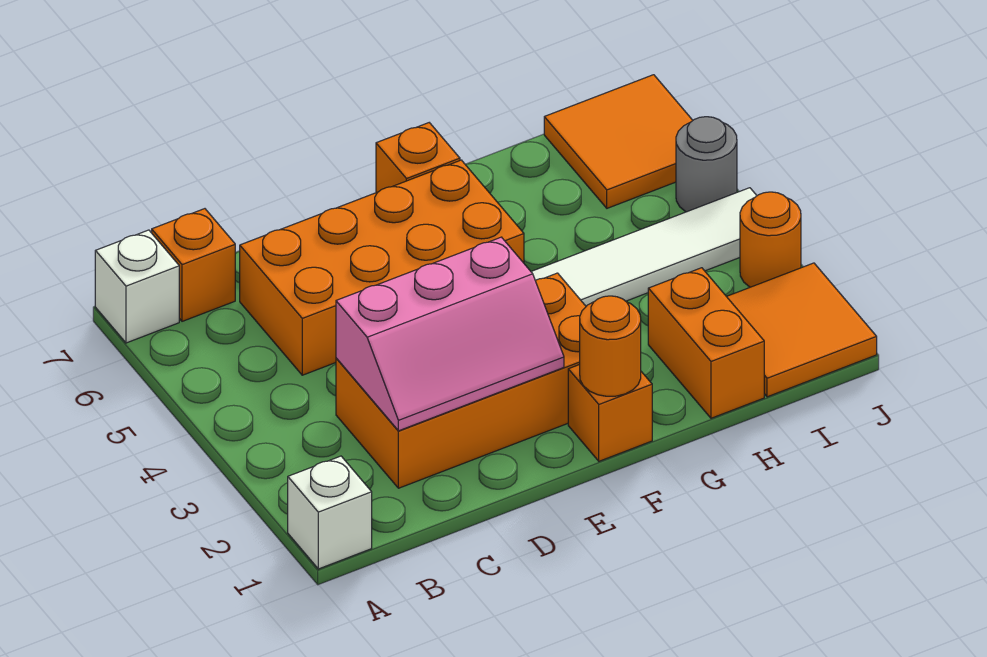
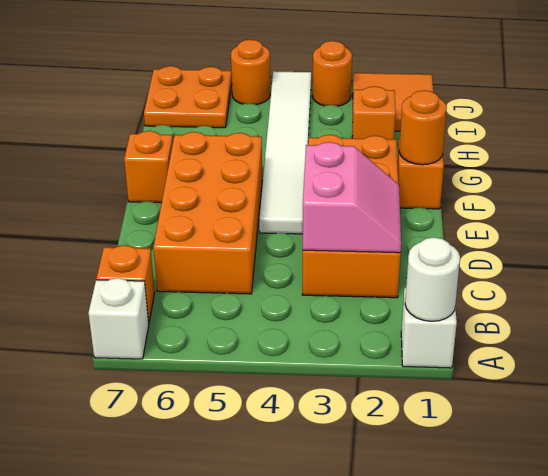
none -> white round brick A1 level 2
pink slope C2:E3 level 2 top 3 -> pink slope C2:D3 level 2 top 3
orange brick H1:H2 level 1 -> orange brick H2 level 1
orange tile I6:J7 level 1 -> orange plate I6:J7 level 1
grey round brick J5 level 1 -> orange round brick J5 level 1

